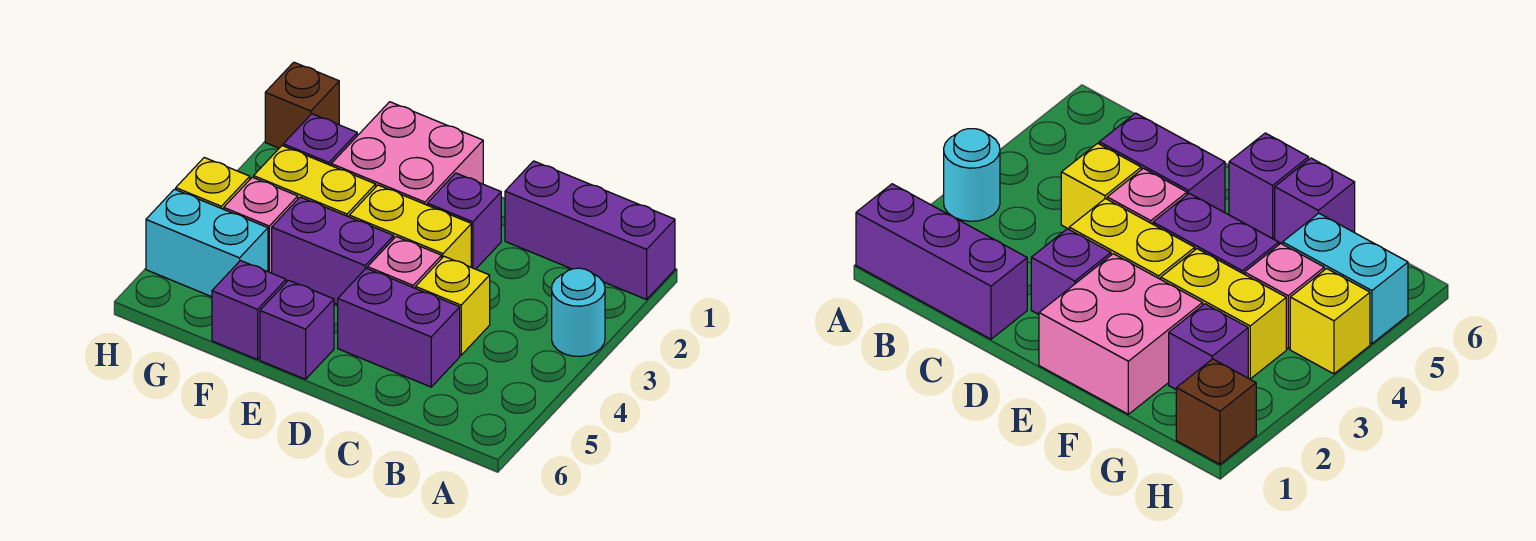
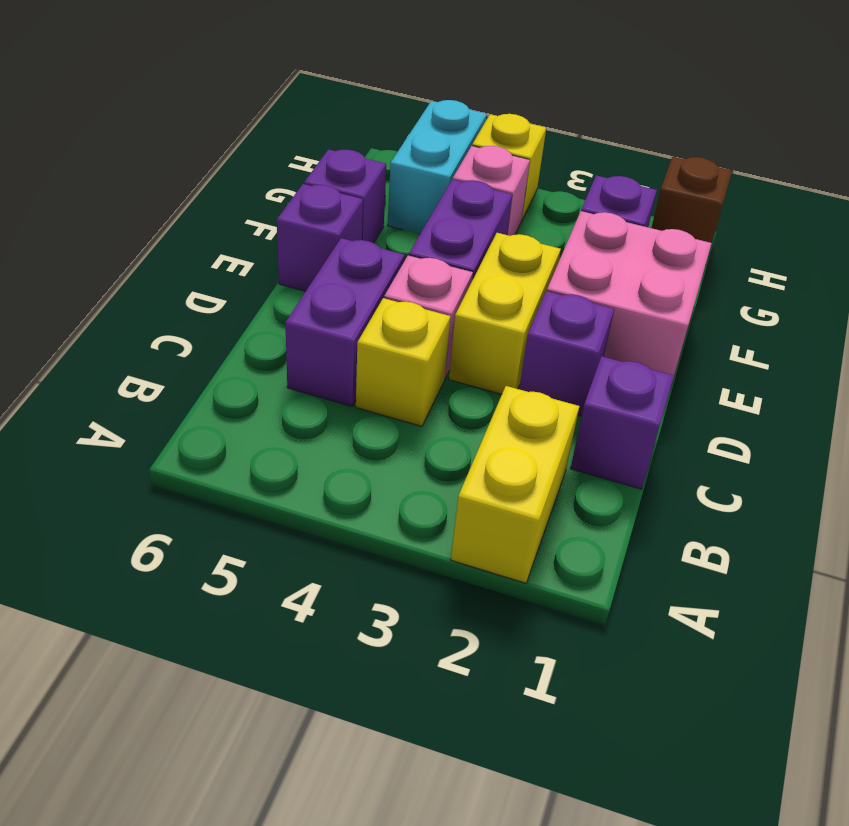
purple brick A1:C1 level 1 -> purple brick C1 level 1
cyan round brick A3 level 1 -> none
yellow brick F3:G3 level 1 -> yellow brick A2:B2 level 1

